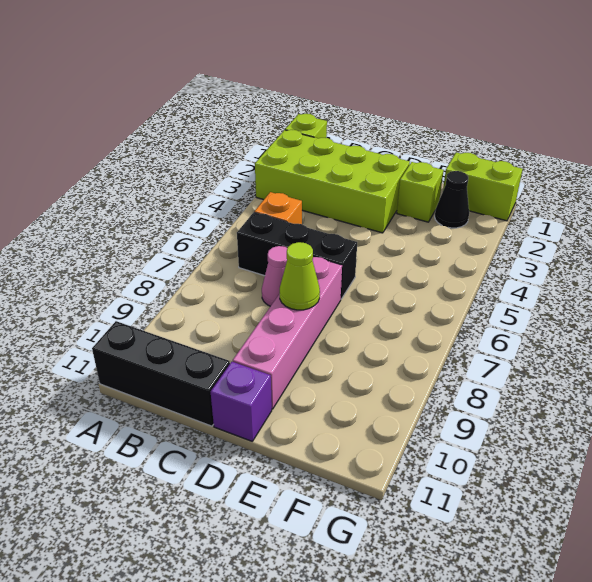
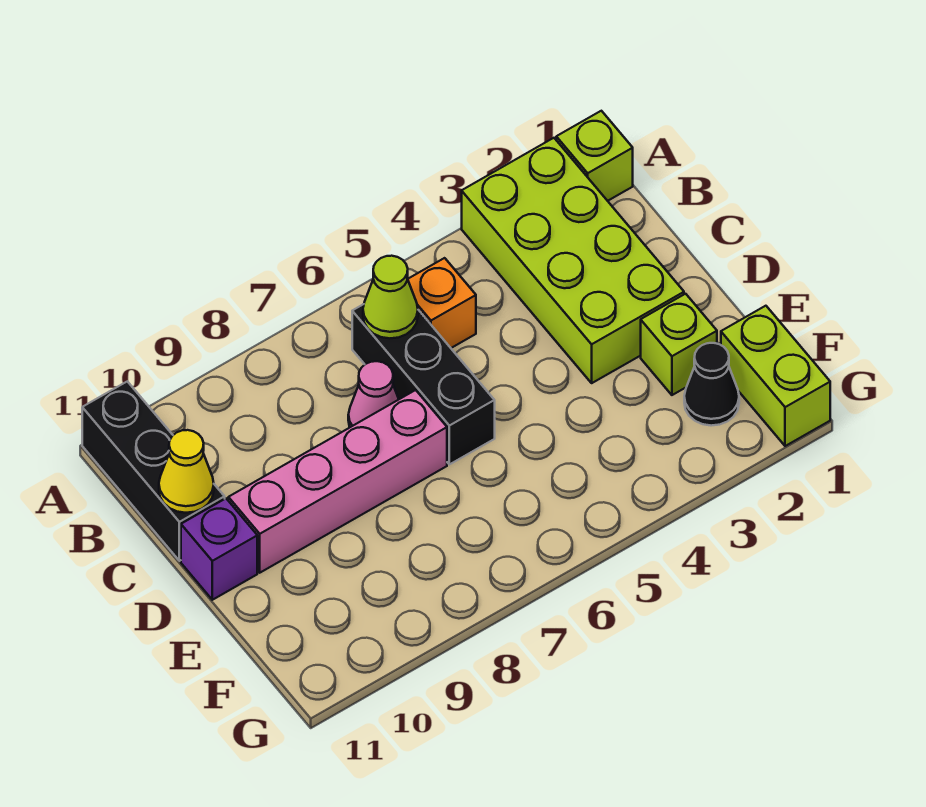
none -> yellow cone C11 level 2
lime cone D8 level 2 -> lime cone B6 level 2

